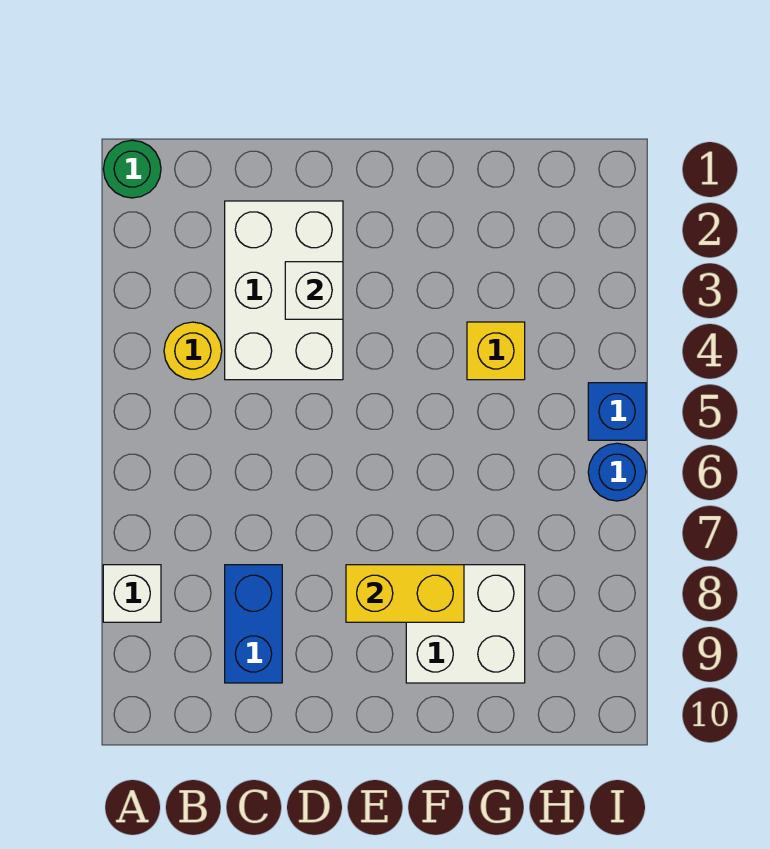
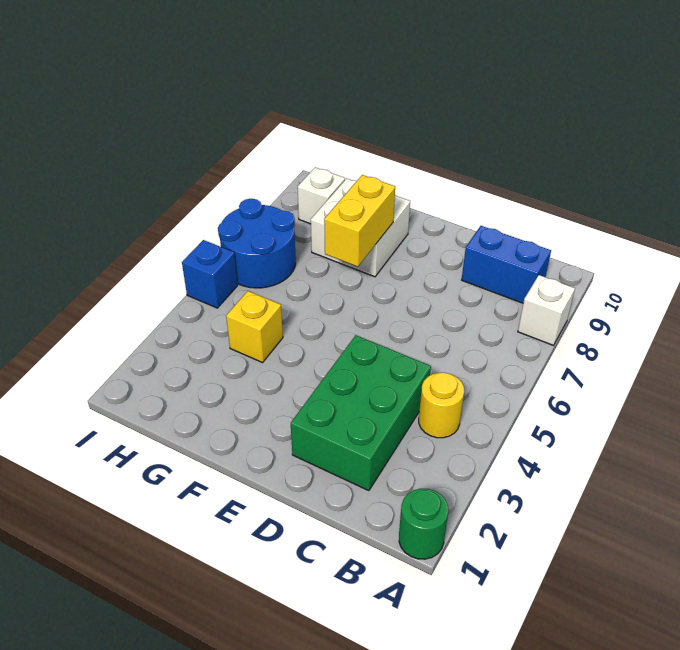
white brick C2:D4 level 1 -> green brick C2:D4 level 1
blue brick C8:C9 level 1 -> blue brick B9:C9 level 1
white brick D3 level 2 -> white brick H9 level 1
yellow brick E8:F8 level 2 -> yellow brick F7:F8 level 2
blue round brick I6 level 1 -> blue round brick H6:I7 level 1

